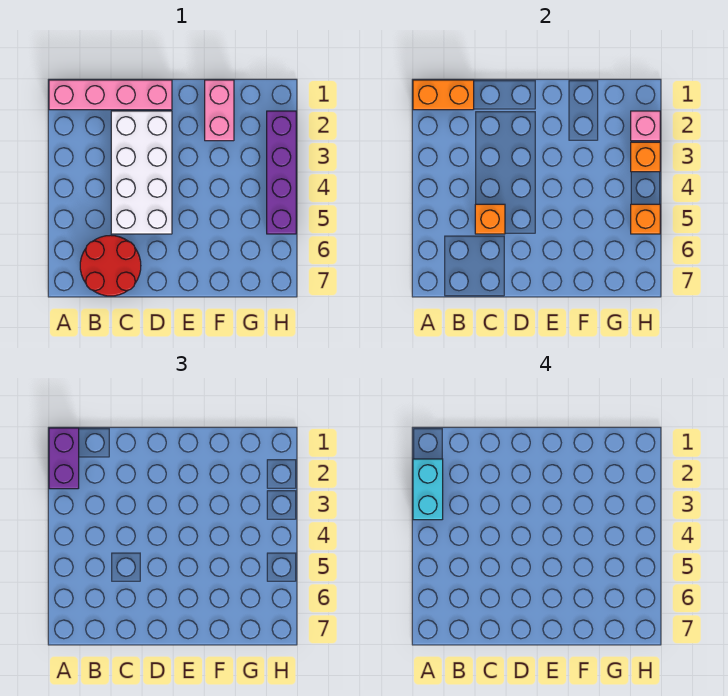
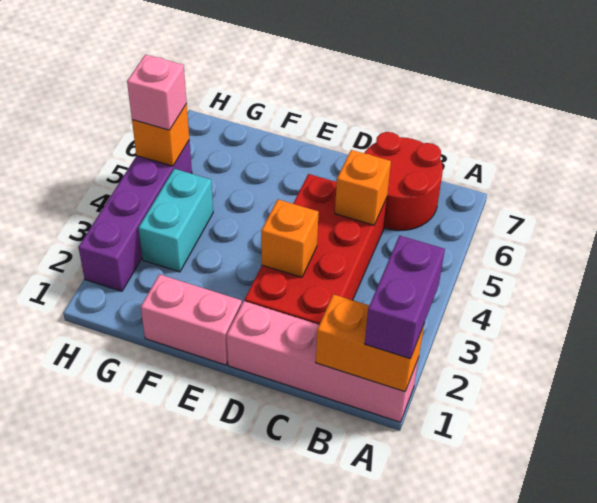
cyan brick A2:A3 level 4 -> cyan brick G3:G4 level 1
white brick C2:D5 level 1 -> red brick C2:D5 level 1
pink brick F1:F2 level 1 -> pink brick E1:F1 level 1
pink brick H2 level 2 -> pink brick H5 level 3
orange brick H3 level 2 -> orange brick D3 level 2

